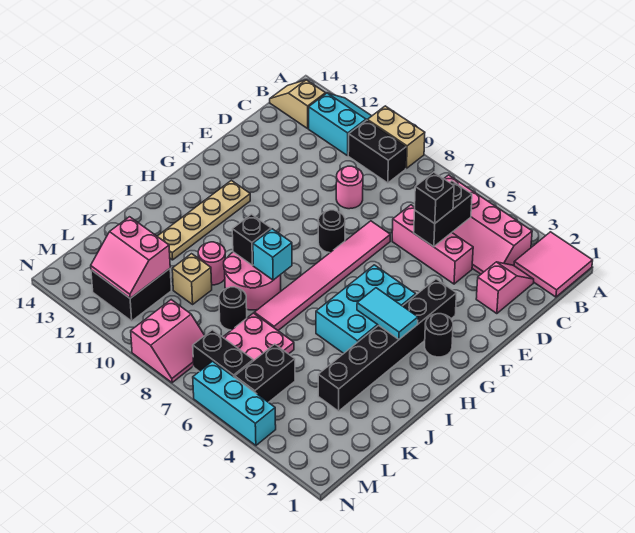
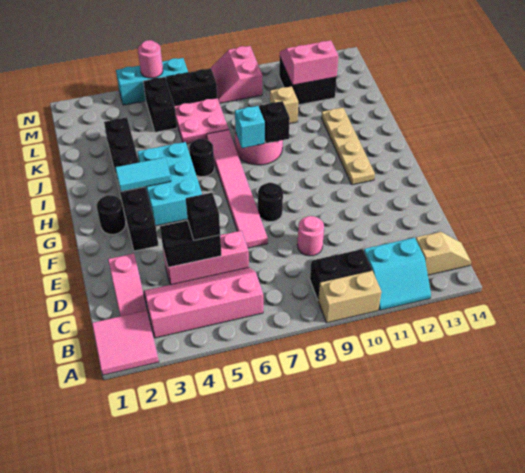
black brick C5:D5 level 2 -> black brick D4:D5 level 2
pink round brick J10 level 1 -> pink round brick N5 level 2
black round brick K8 level 1 -> black round brick I6 level 1

